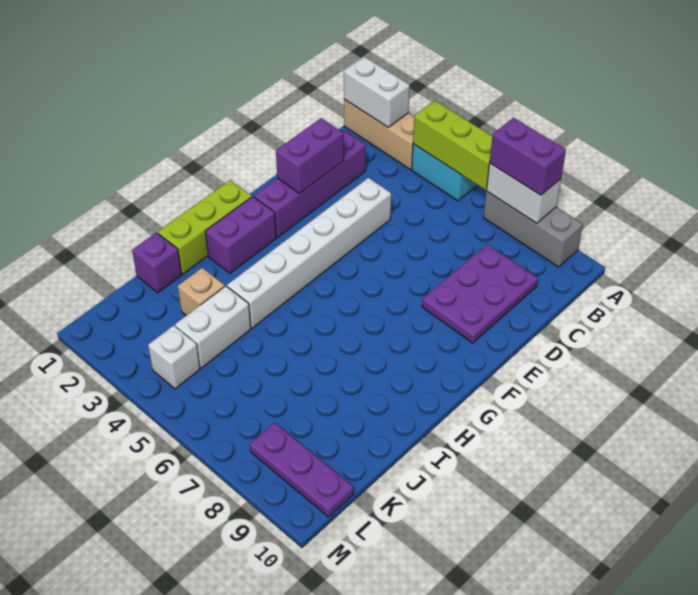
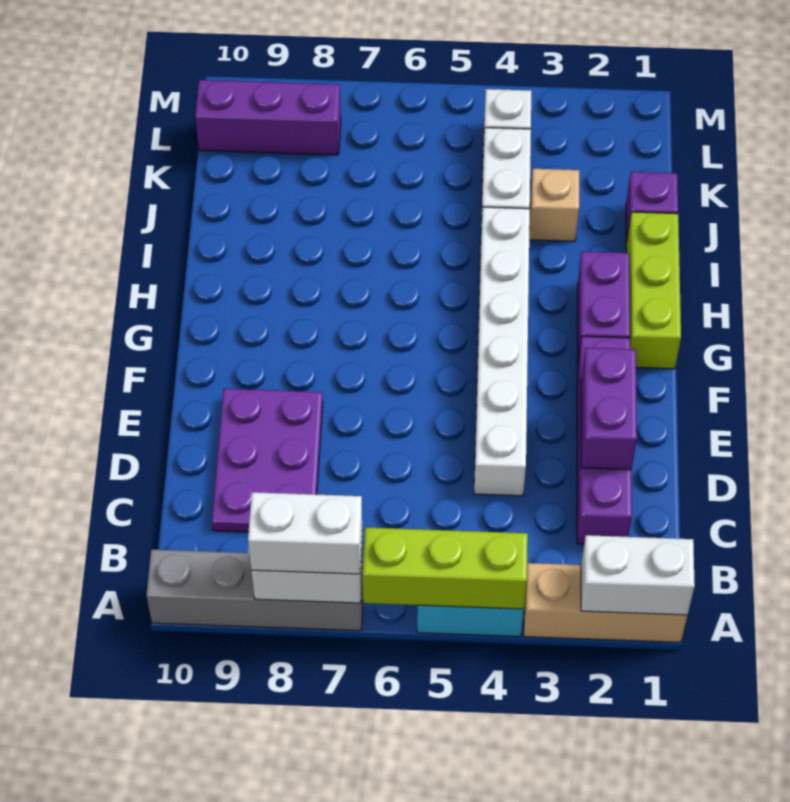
grey brick A7:A9 level 1 -> grey brick A7:A10 level 1
purple brick A7:A8 level 3 -> white brick A7:A8 level 3
purple plate L8:L10 level 1 -> purple brick L8:L10 level 1

